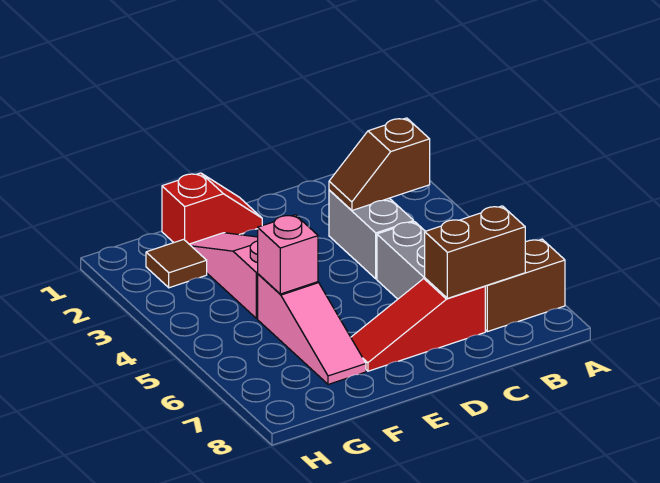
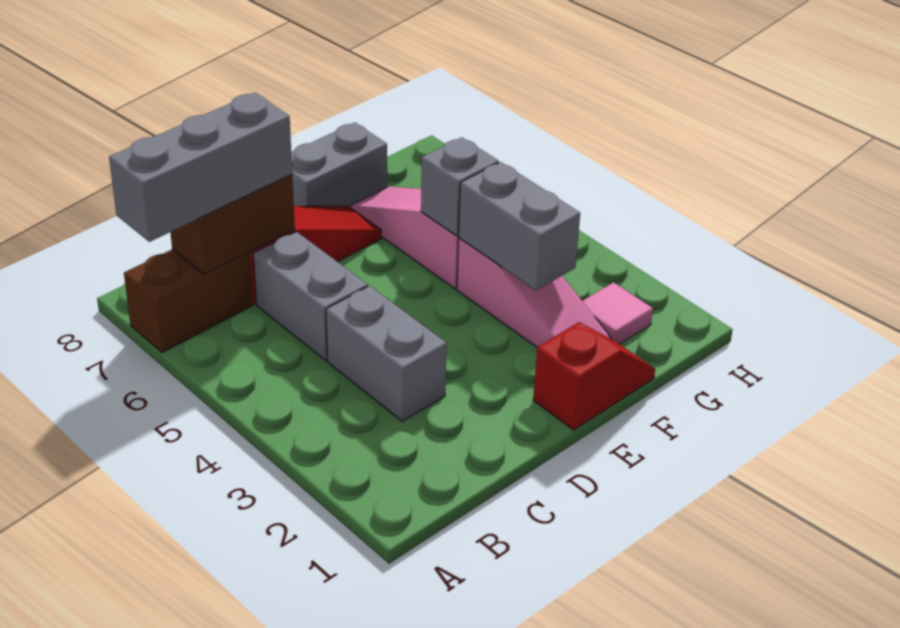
none -> grey brick A7:C7 level 3
brown slope B3:C3 level 2 top B -> none
red slope E1:F1 level 1 top F -> red slope E1:F1 level 1 top E
none -> grey brick E8:F8 level 1
none -> grey brick F3:F4 level 2
pink brick F5 level 2 -> grey brick F5 level 2
brown tile G2 level 1 -> pink tile G2 level 1

